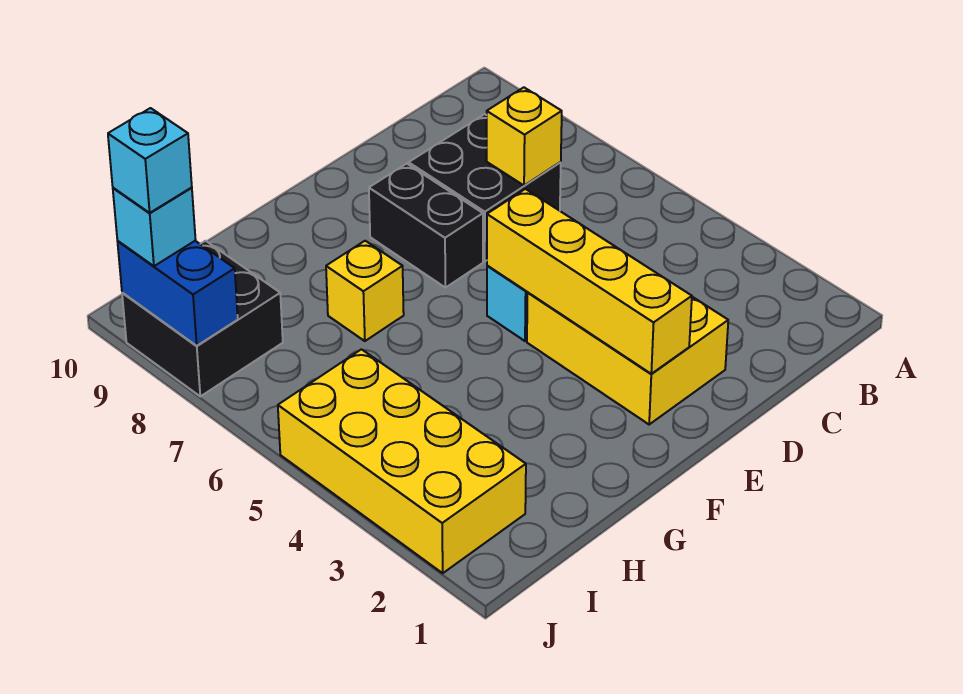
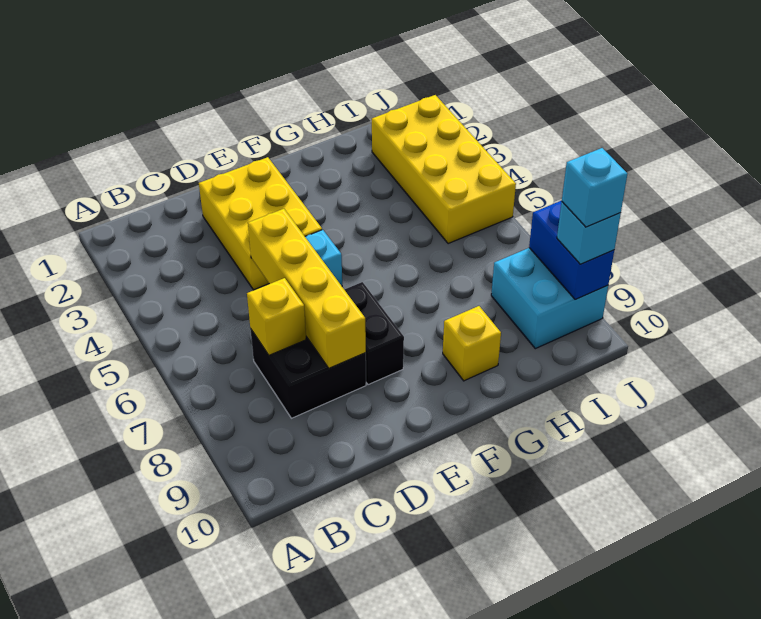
yellow brick E2:E5 level 2 -> yellow brick D5:D8 level 2
yellow brick G7 level 1 -> yellow brick G9 level 1
black brick I8:J9 level 1 -> cyan brick I8:J9 level 1

